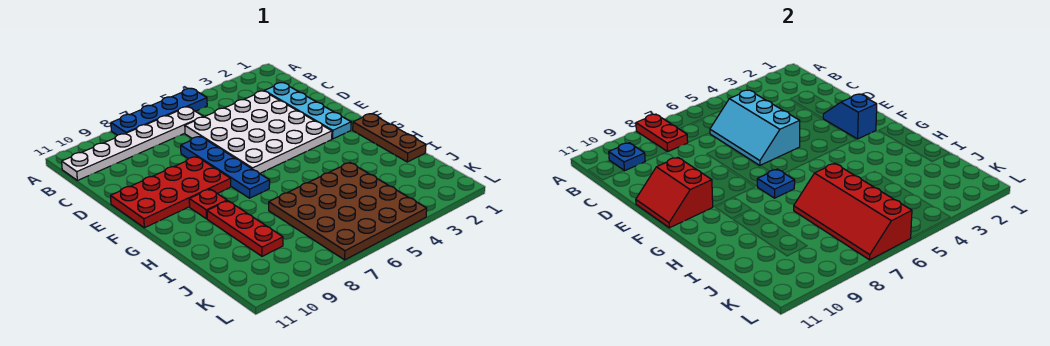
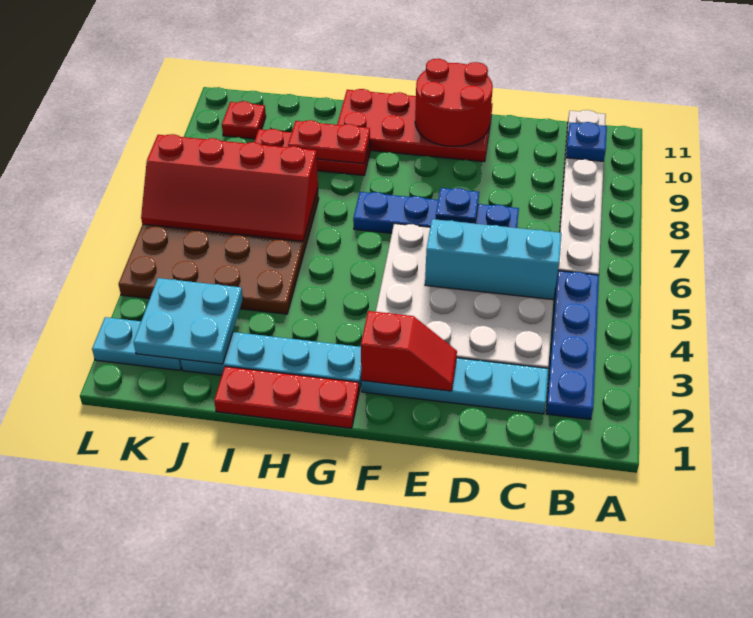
blue plate A5:A8 level 1 -> blue plate B2:B5 level 1
red plate A8:B8 level 2 -> red plate H9:I9 level 2
blue slope E2:F2 level 2 top F -> red slope E2:F2 level 2 top F
red plate E8:F11 level 1 -> red plate E10:H11 level 1
red slope E10:F11 level 2 top 10 -> red round brick E10:F11 level 2
brown plate G1:I1 level 1 -> red plate G1:I1 level 1
none -> cyan plate G2:J2 level 1
blue plate G7 level 2 -> blue plate E7 level 2
red plate G9 level 1 -> red plate K10 level 1
red slope I6:L7 level 2 top 6 -> red slope I6:L7 level 2 top 7
none -> cyan plate J2:K3 level 2
none -> cyan plate K2:L2 level 1

